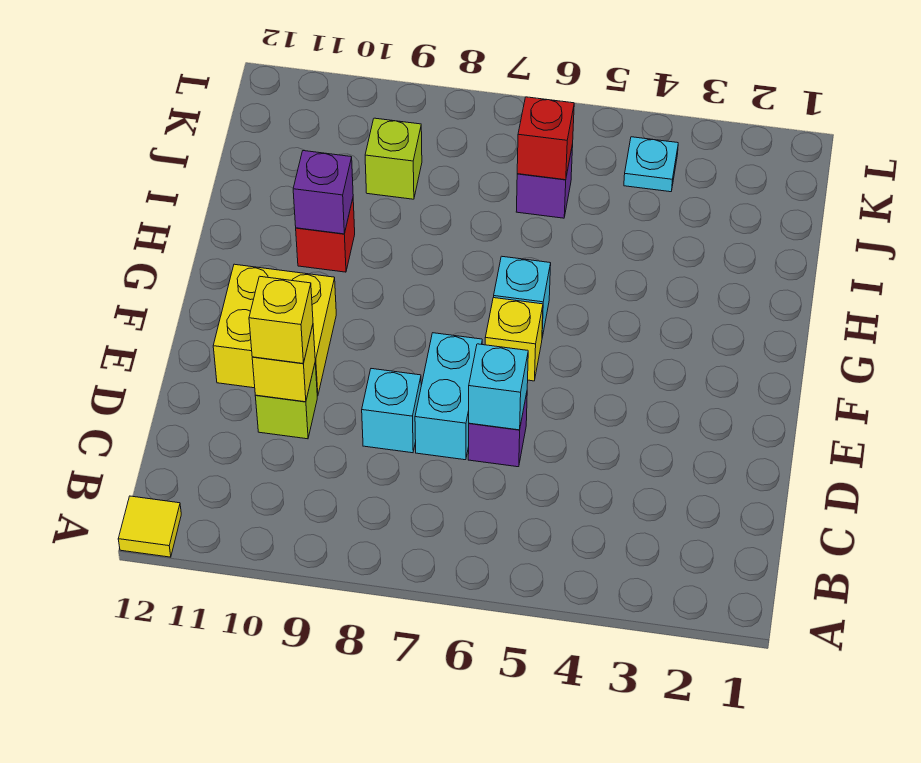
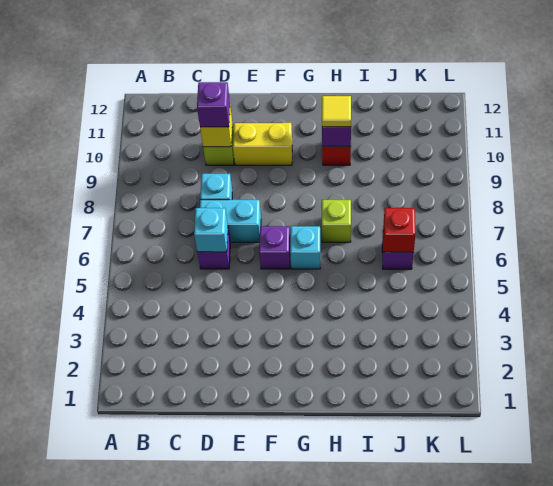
yellow tile A12 level 1 -> yellow tile H10 level 3
yellow brick D10 level 3 -> purple brick D10 level 3
yellow brick E10:F11 level 1 -> yellow brick E10:F10 level 1
yellow brick F6 level 1 -> purple brick F6 level 1
lime brick J9 level 1 -> lime brick H7 level 1
cyan plate K4 level 1 -> none

